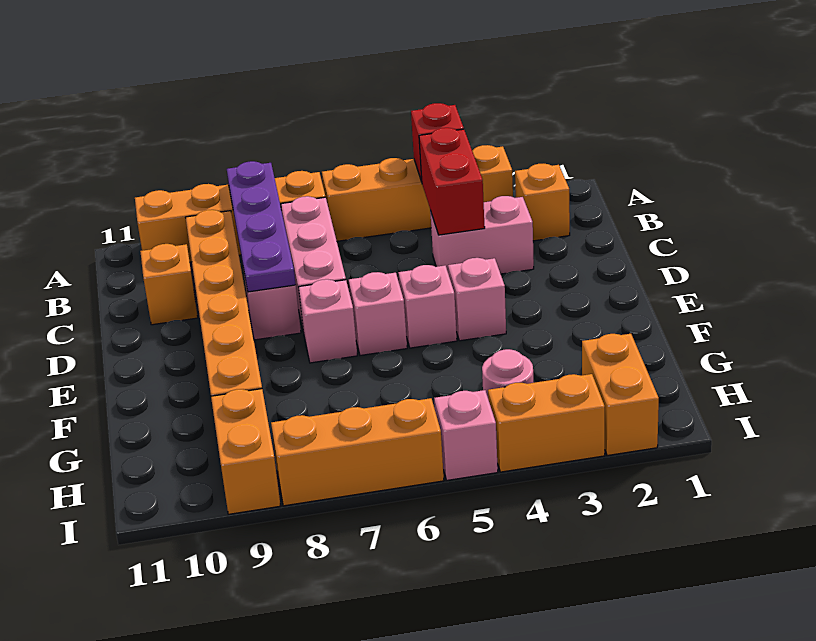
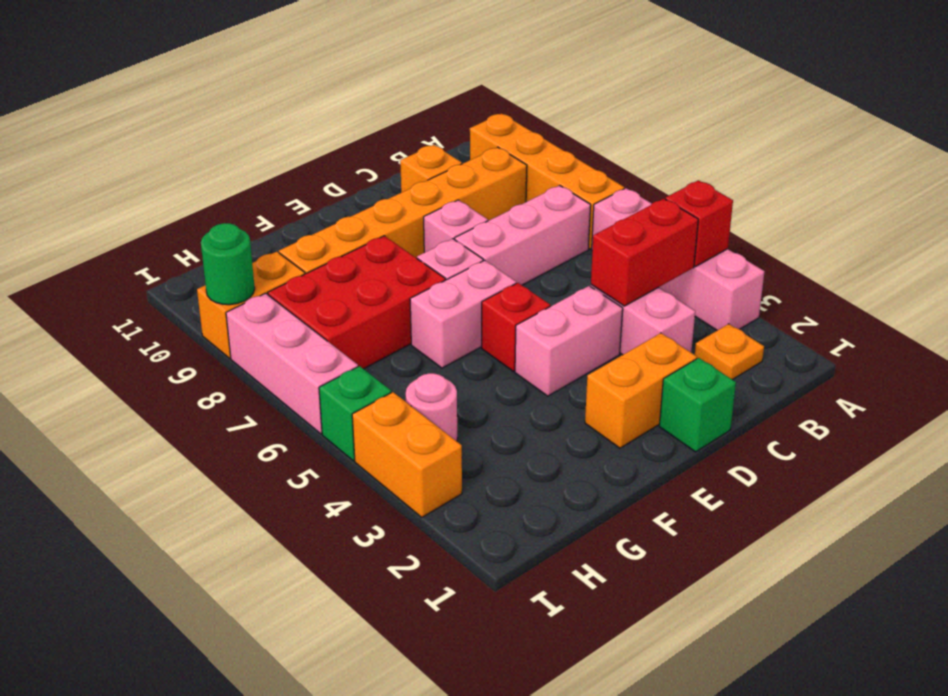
orange brick A3:A6 level 1 -> pink brick A3:A6 level 1
purple plate A8:D8 level 2 -> none
orange brick B2 level 1 -> orange plate B2 level 1
none -> green brick D1 level 1
pink brick E4 level 1 -> pink brick D4:E4 level 1
pink brick E5 level 1 -> red brick E5 level 1
pink brick E6 level 1 -> pink brick E6:F6 level 1
none -> red brick F7:H8 level 1
orange brick H2:I2 level 1 -> orange brick D2:E2 level 1
pink brick I5 level 1 -> green brick I5 level 1
orange brick I6:I8 level 1 -> pink brick I6:I8 level 1
none -> green round brick I9 level 2

